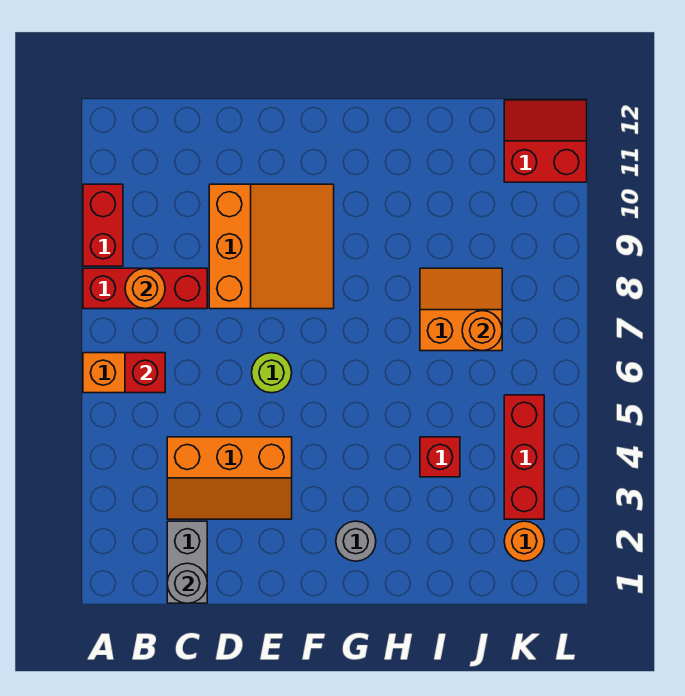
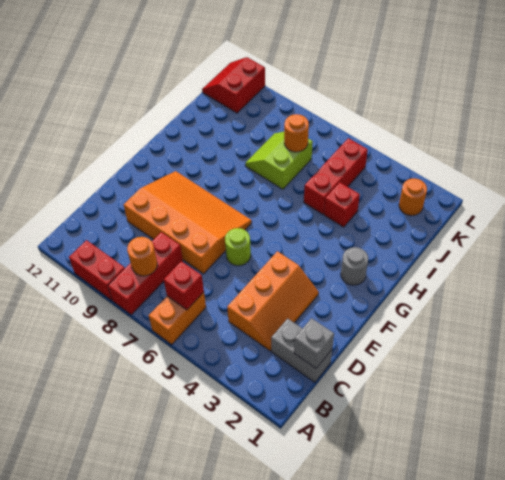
grey round brick C1 level 2 -> grey brick C1 level 2
orange slope D8:F10 level 1 top D -> orange slope D7:F10 level 1 top D
orange slope I7:J8 level 1 top 7 -> lime slope I7:J8 level 1 top 7
red brick K3:K5 level 1 -> red brick I5:K5 level 1

